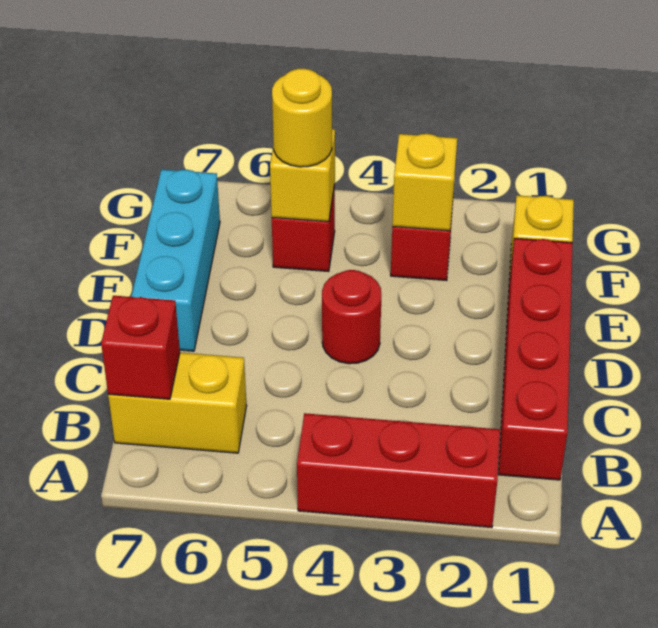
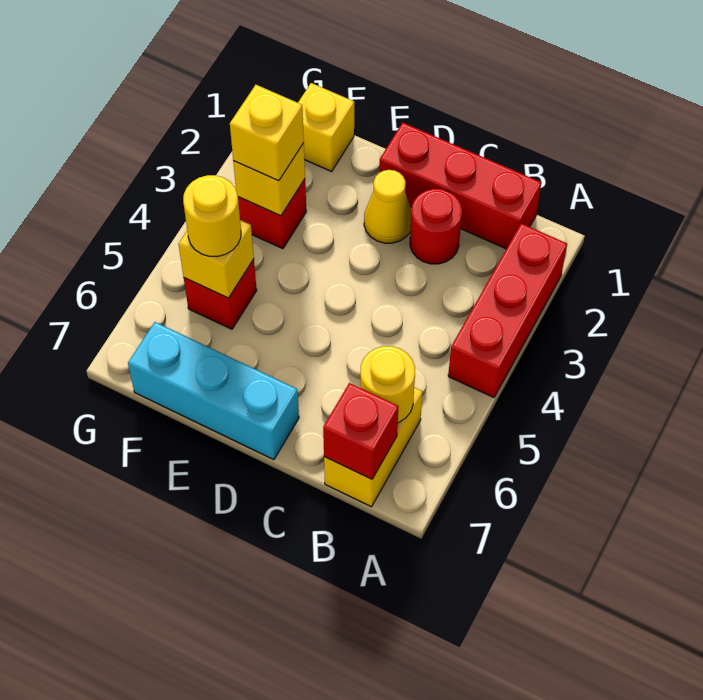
red brick B1:E1 level 1 -> red brick B1:D1 level 1
none -> yellow round brick B6 level 2
none -> yellow cone D2 level 1
red round brick D4 level 1 -> red round brick C2 level 1
none -> yellow brick F3 level 3

